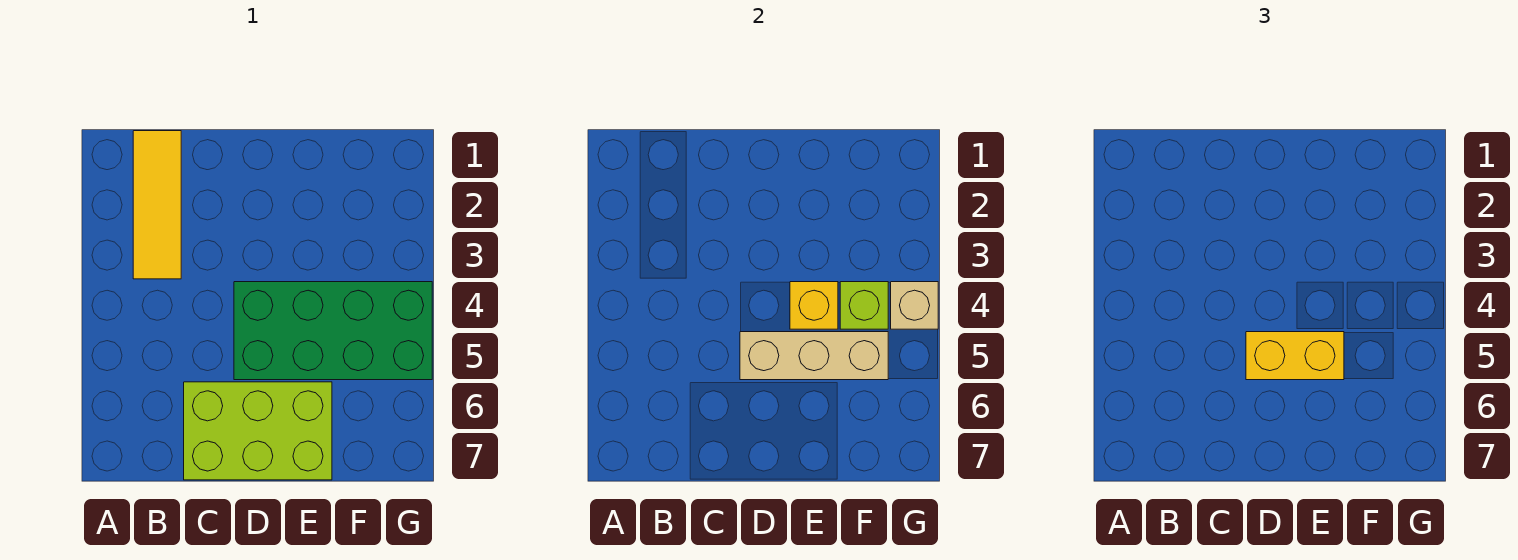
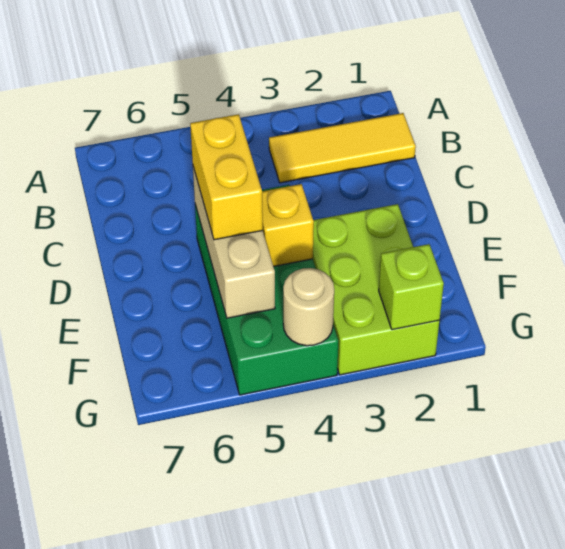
lime brick C6:E7 level 1 -> lime brick E2:G3 level 1
lime brick F4 level 2 -> lime brick G2 level 2
tan brick G4 level 2 -> tan round brick G4 level 2

